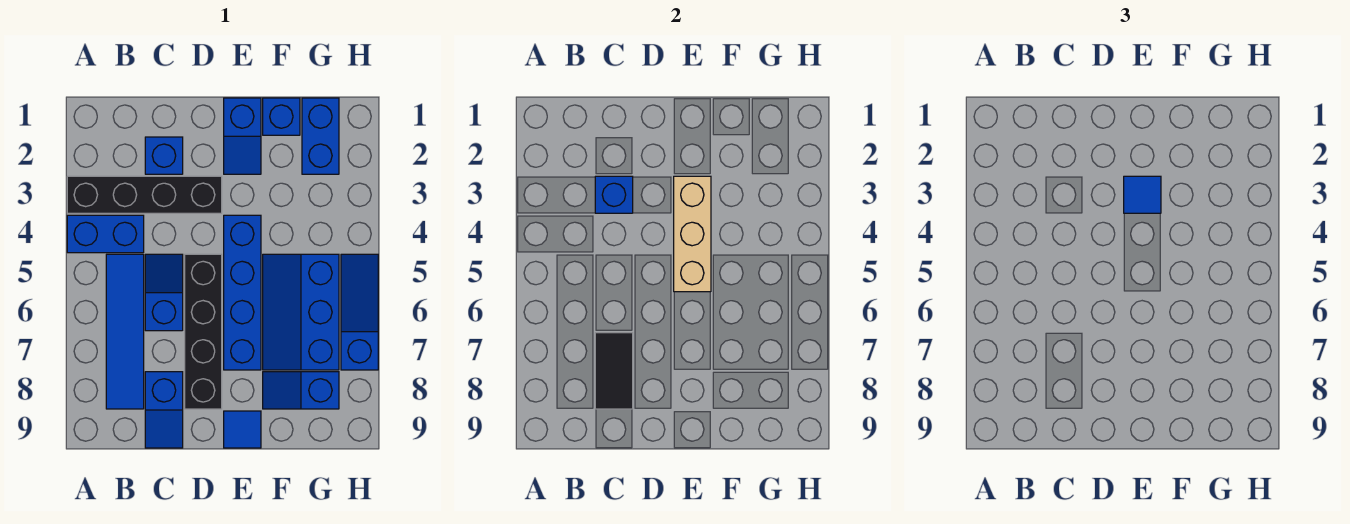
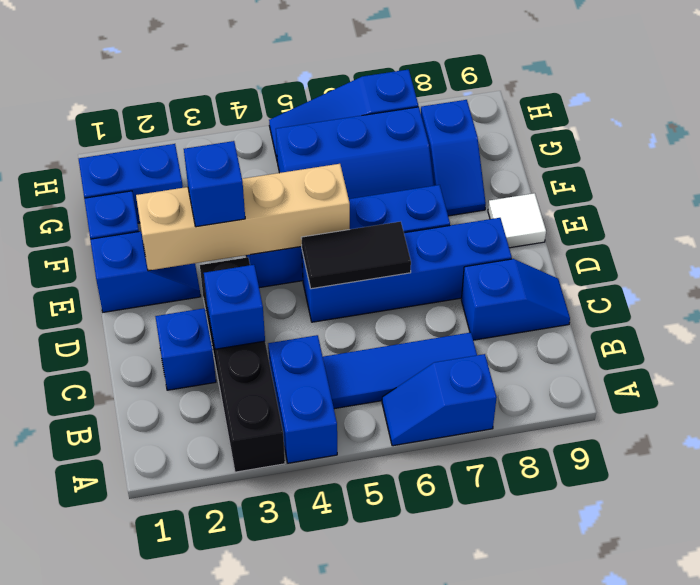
blue tile B5:B8 level 1 -> blue tile B5:B7 level 1
blue slope C5:C6 level 1 top 6 -> blue slope A6:A7 level 1 top 7
black tile C7:C8 level 2 -> black tile D5:D6 level 2
black brick D5:D8 level 1 -> blue brick D5:D8 level 1
tan brick E3:E5 level 2 -> tan brick E2:E5 level 2
blue tile E3 level 3 -> blue brick E3 level 3
blue tile E9 level 1 -> white tile E9 level 1

